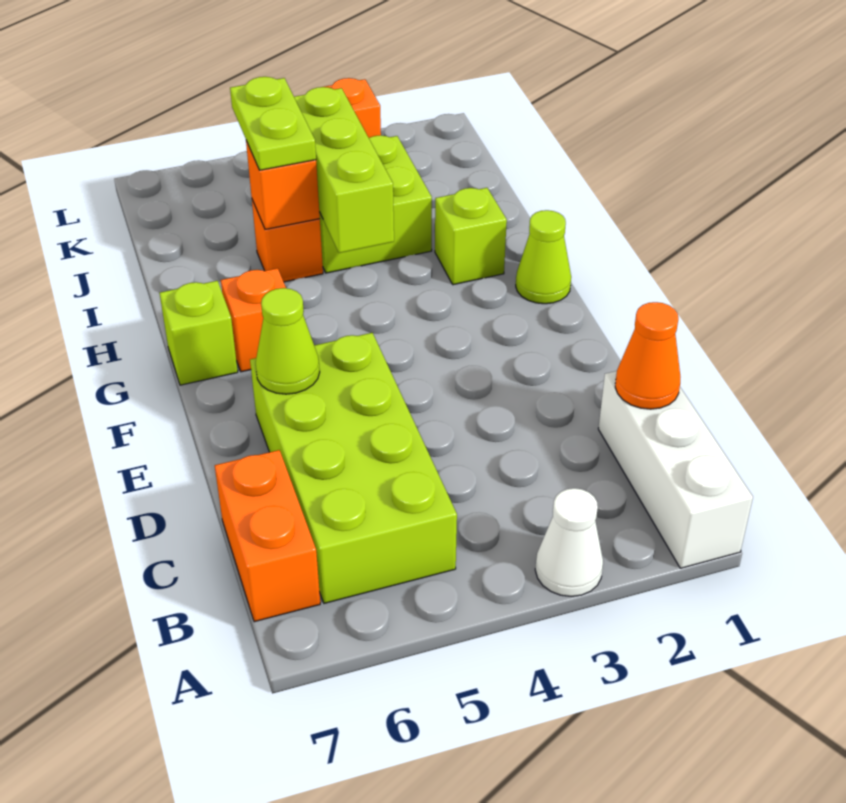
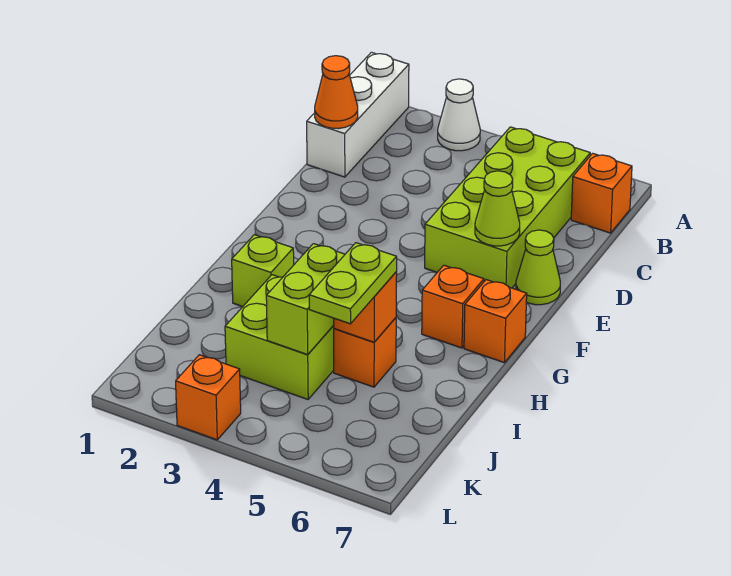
orange brick B7:C7 level 1 -> orange brick B7 level 1
lime cone G1 level 1 -> lime cone E7 level 1
lime brick G7 level 1 -> orange brick G7 level 1
lime brick H4:J4 level 2 -> lime brick I4:J4 level 2

